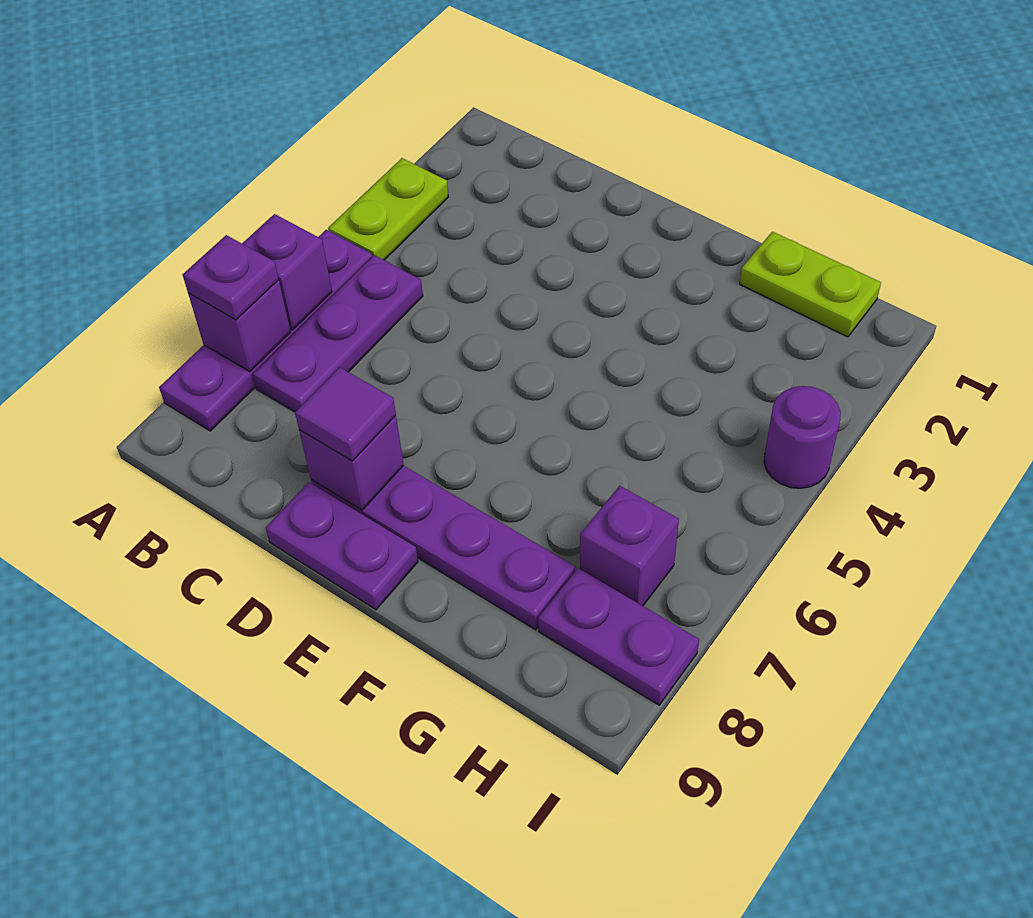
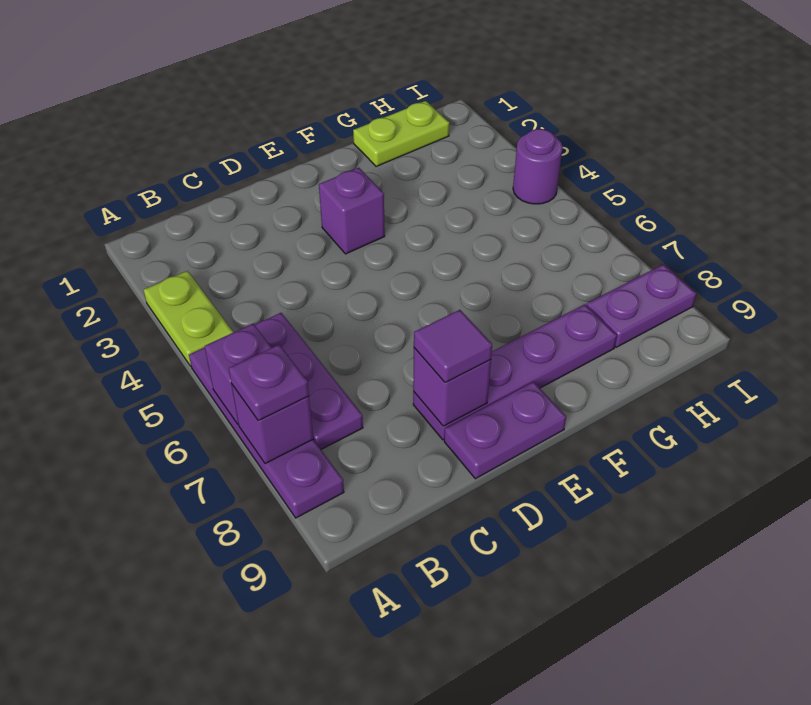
purple brick H7 level 1 -> purple brick E3 level 1

